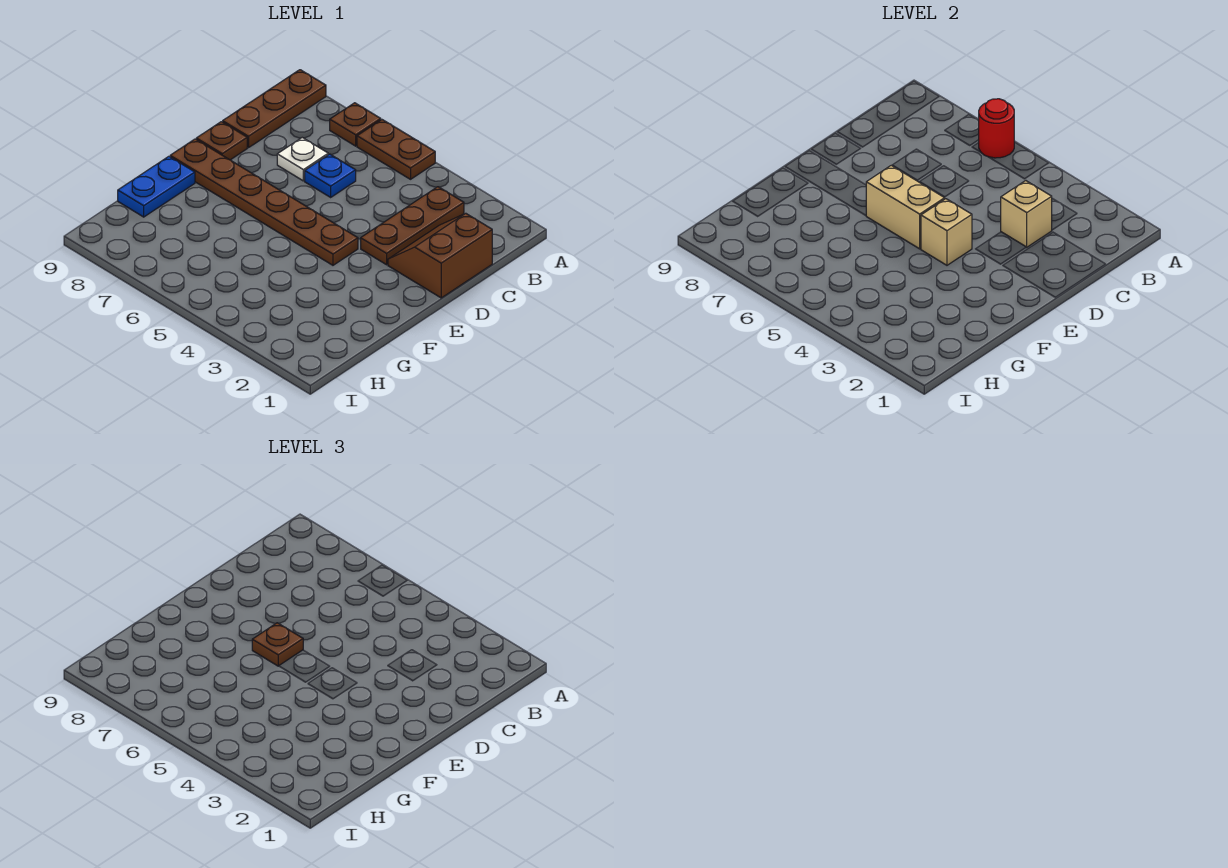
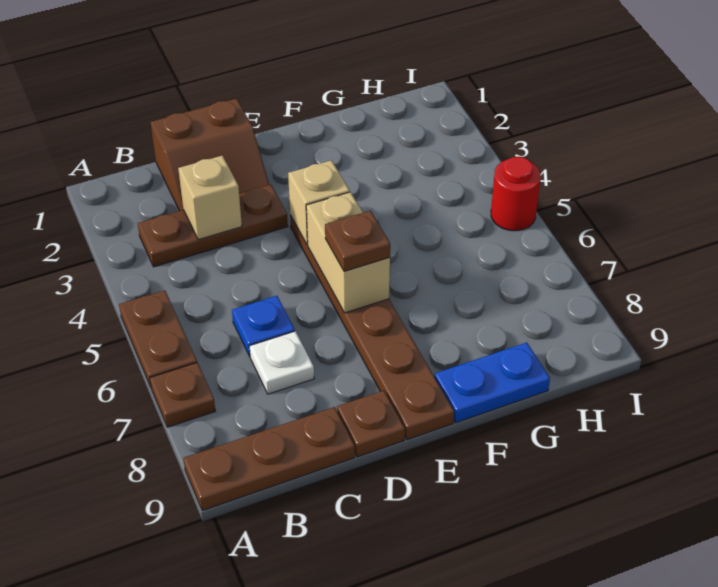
red round brick A6 level 2 -> red round brick I5 level 1

